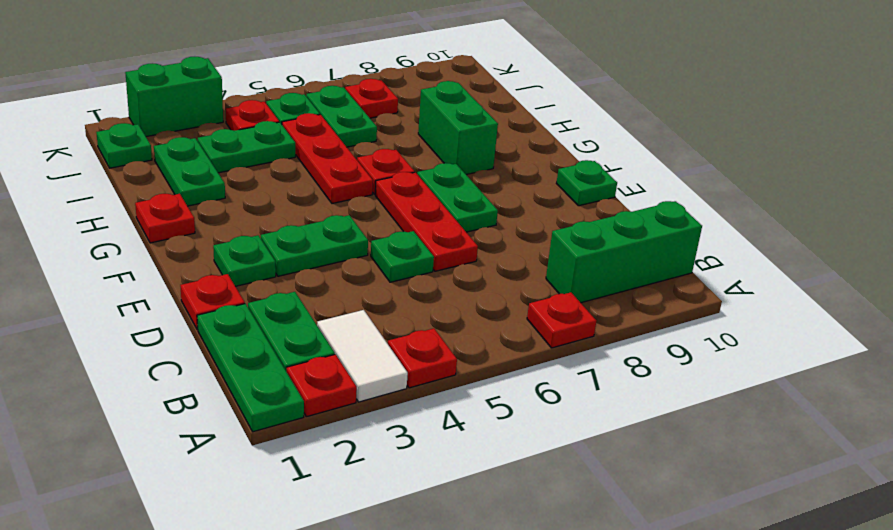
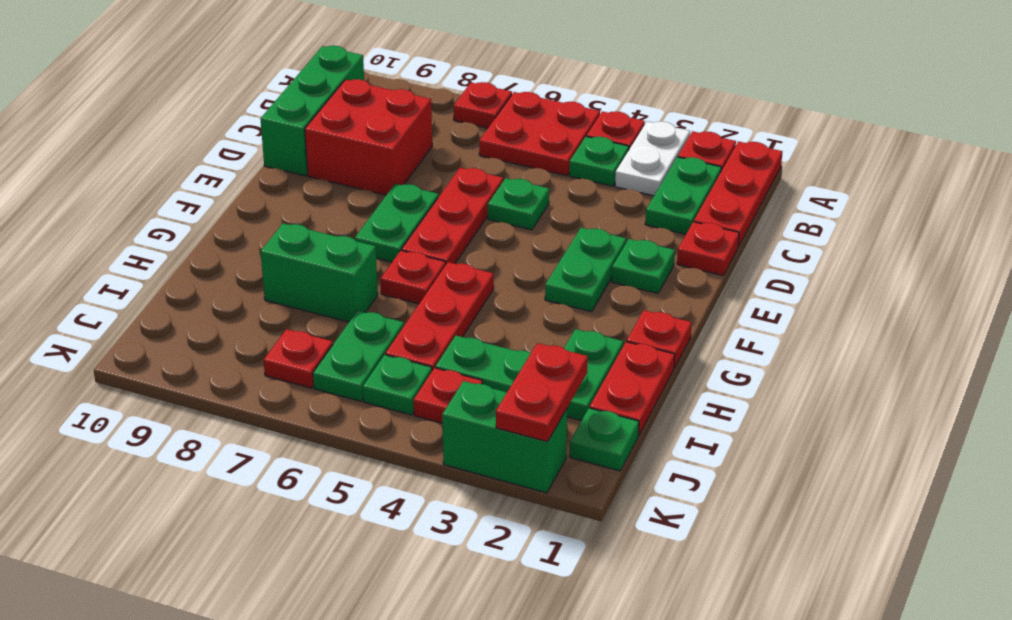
green plate A1:C1 level 1 -> red plate A1:C1 level 1
white tile A3:B3 level 1 -> white plate A3:B3 level 1
none -> red plate A5:B6 level 1
green brick B8:B10 level 1 -> green brick B10:D10 level 1
none -> red brick C8:D9 level 1
green plate E3:E4 level 1 -> green plate E3:F3 level 1
green plate E10 level 1 -> green plate B4 level 1
green brick G8:H8 level 1 -> green brick H7:H8 level 1
none -> red plate H1:I1 level 1
none -> red plate J2:K2 level 2

